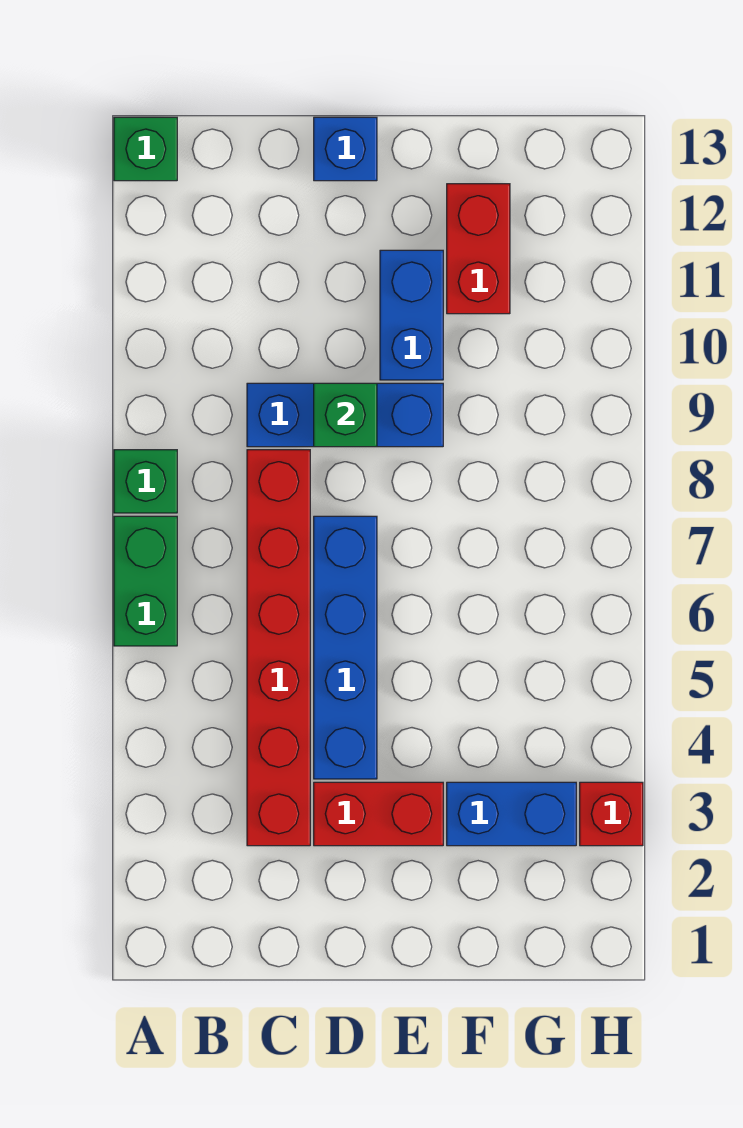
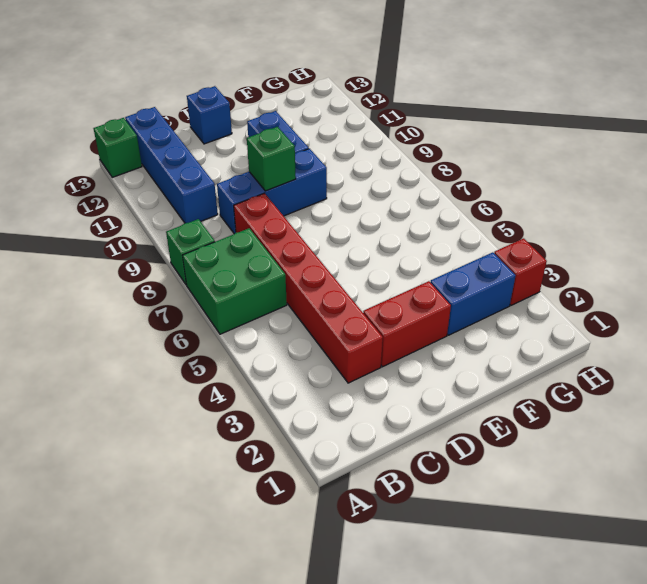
green brick A6:A7 level 1 -> green brick A6:B7 level 1
blue brick D4:D7 level 1 -> blue brick B10:B13 level 1
red brick F11:F12 level 1 -> none

